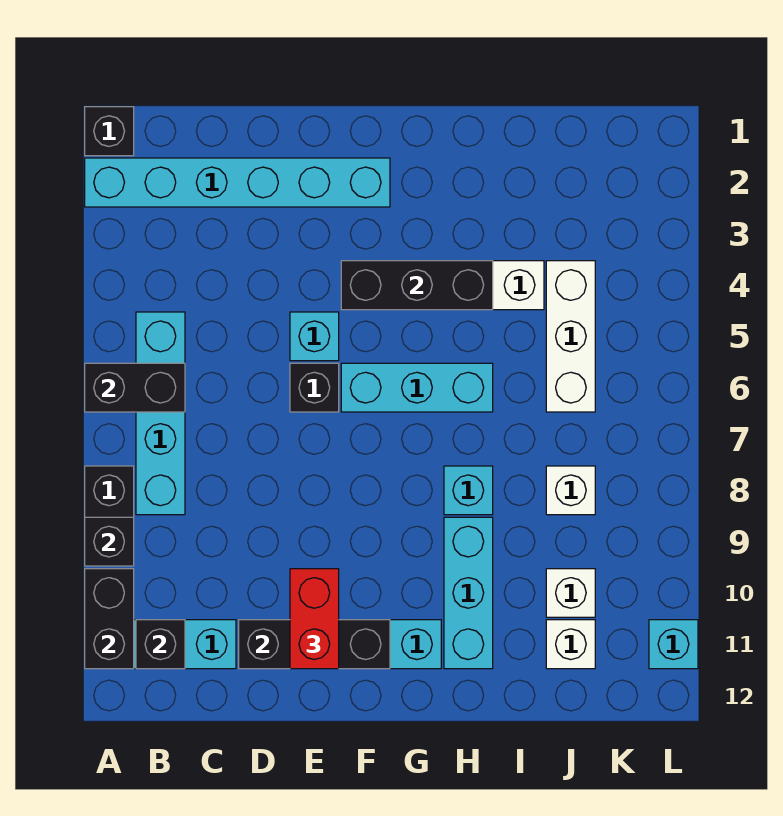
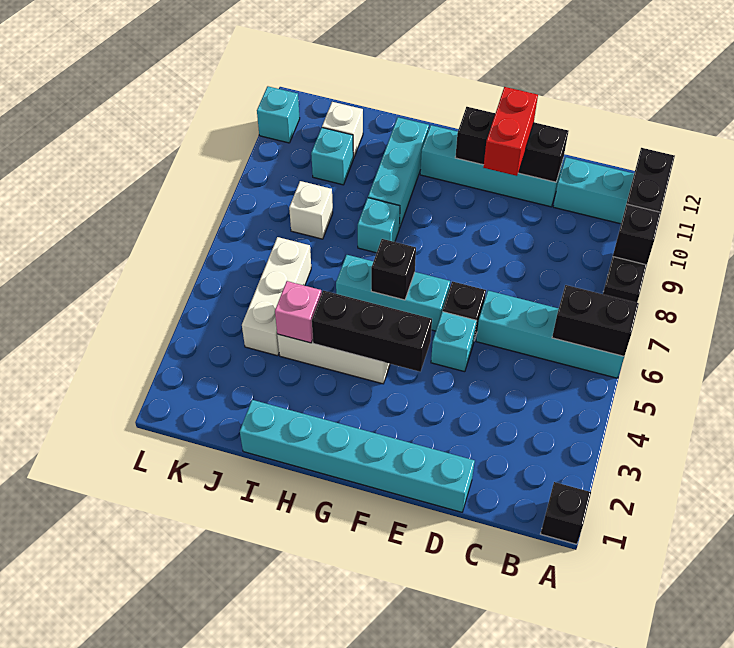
cyan brick A2:F2 level 1 -> cyan brick D1:I1 level 1
cyan brick B5:B8 level 1 -> cyan brick A6:D6 level 1
black brick B11 level 2 -> black brick G6 level 2
none -> pink brick I4 level 2
white brick J10 level 1 -> cyan brick J10 level 1

